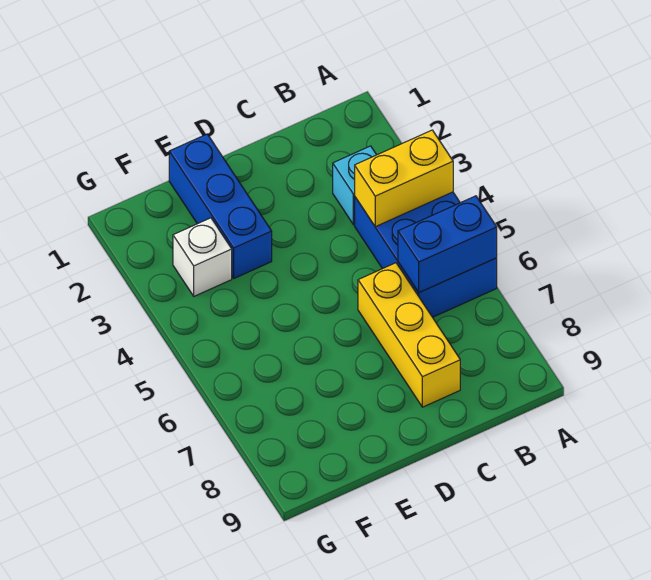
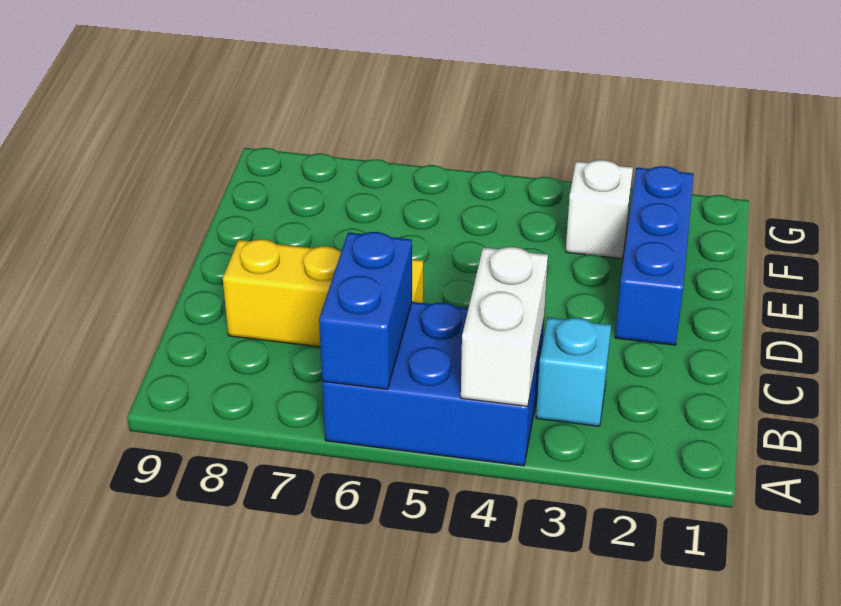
yellow brick A4:B4 level 2 -> white brick A4:B4 level 2
blue brick E1:E3 level 1 -> blue brick D2:F2 level 1

